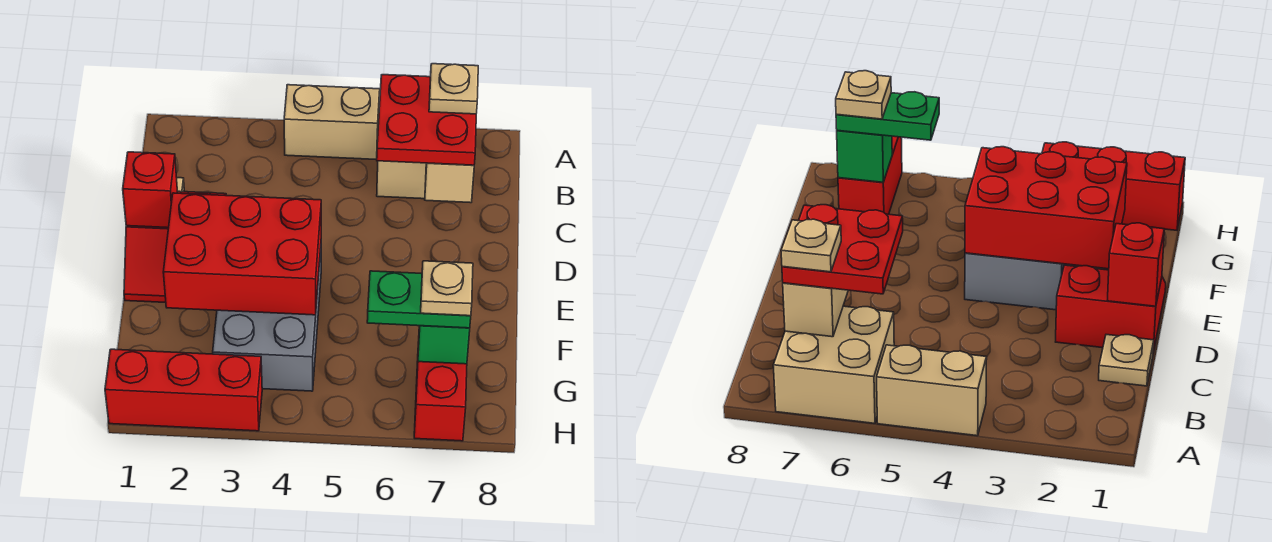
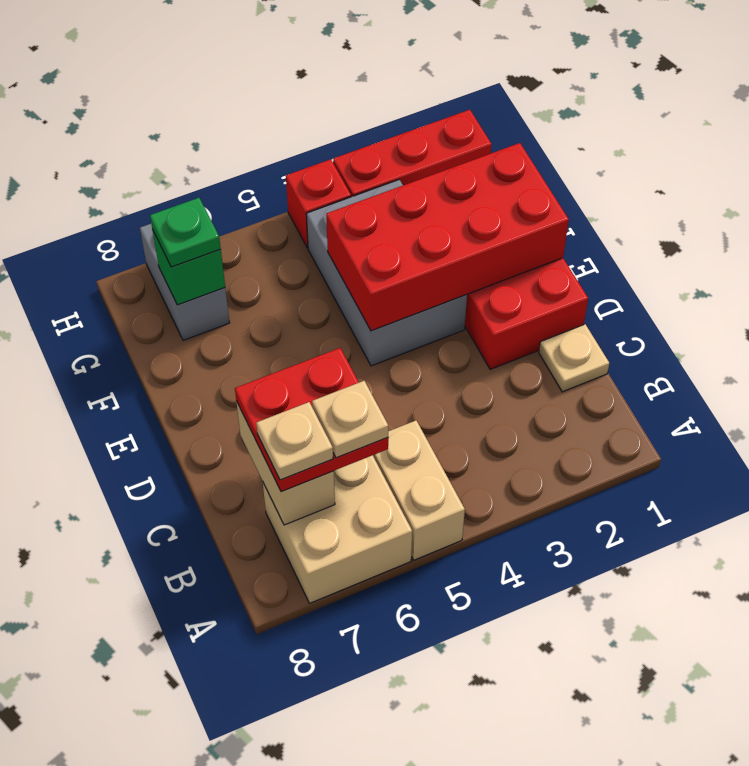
tan brick A4:A5 level 1 -> tan brick A5:B5 level 1
red brick D1 level 2 -> red brick H4 level 1
red brick E2:F4 level 2 -> red brick E1:F4 level 2
green plate G6:G7 level 3 -> green plate G7 level 3
red brick G7:H7 level 1 -> grey brick G7:H7 level 1
tan plate G7 level 4 -> tan plate B6 level 4

